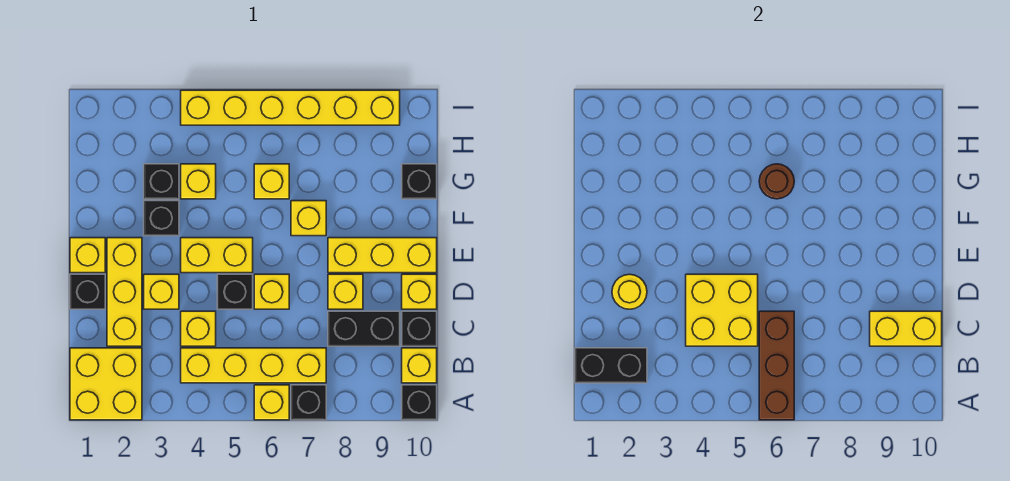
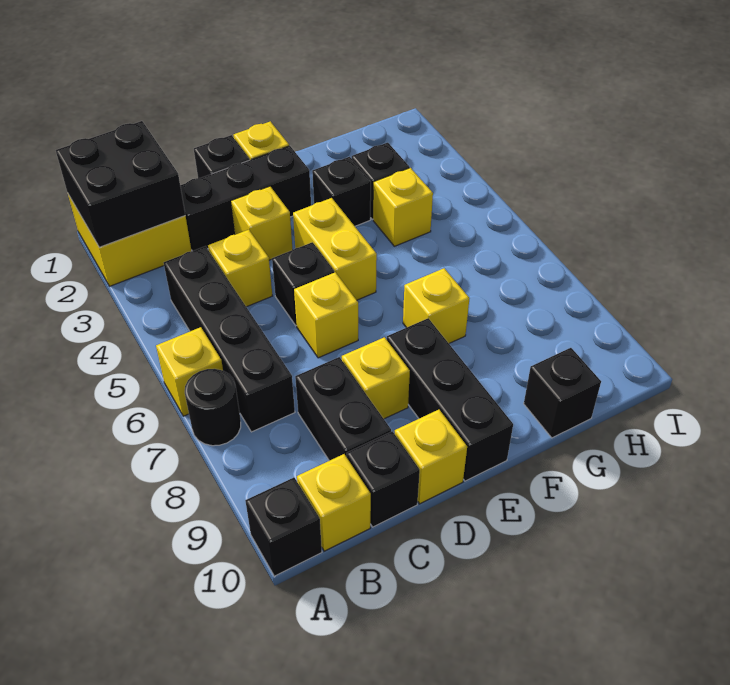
brown brick A6:C6 level 2 -> none
black brick A7 level 1 -> black round brick A7 level 1
black brick B1:B2 level 2 -> black brick A1:B2 level 2
yellow brick B4:B7 level 1 -> black brick B4:B7 level 1
yellow brick C2:E2 level 1 -> black brick C2:E2 level 1
yellow brick C4:D5 level 2 -> none
yellow brick C9:C10 level 2 -> none
yellow round brick D2 level 2 -> none
yellow brick E8:E10 level 1 -> black brick E8:E10 level 1
yellow brick G6 level 1 -> none
brown round brick G6 level 2 -> none
yellow brick I4:I9 level 1 -> none

